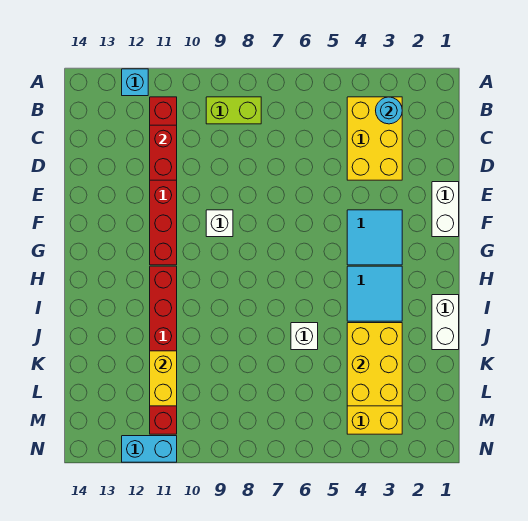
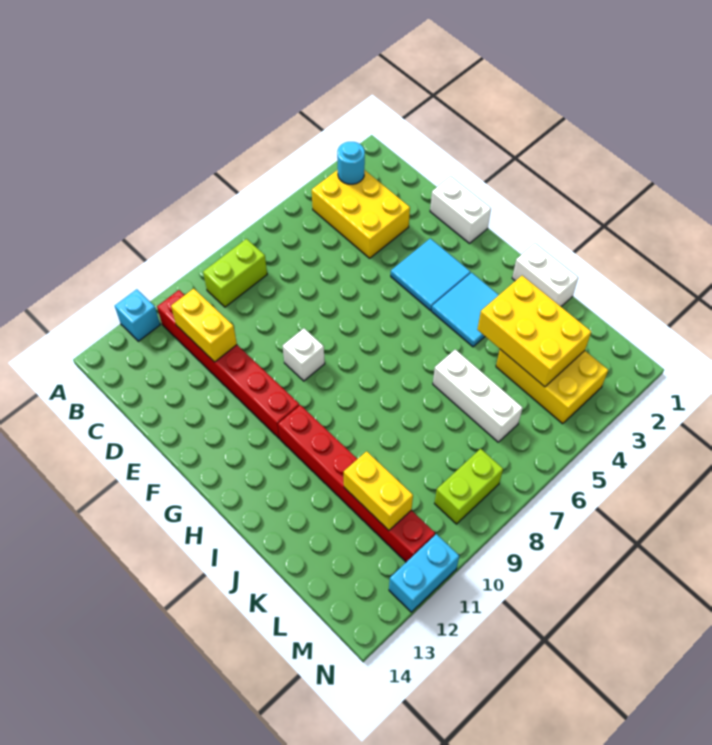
red brick C11:D11 level 2 -> yellow brick C11:D11 level 2
white brick J6 level 1 -> white brick J6:L6 level 1
none -> lime brick M8:M9 level 1

